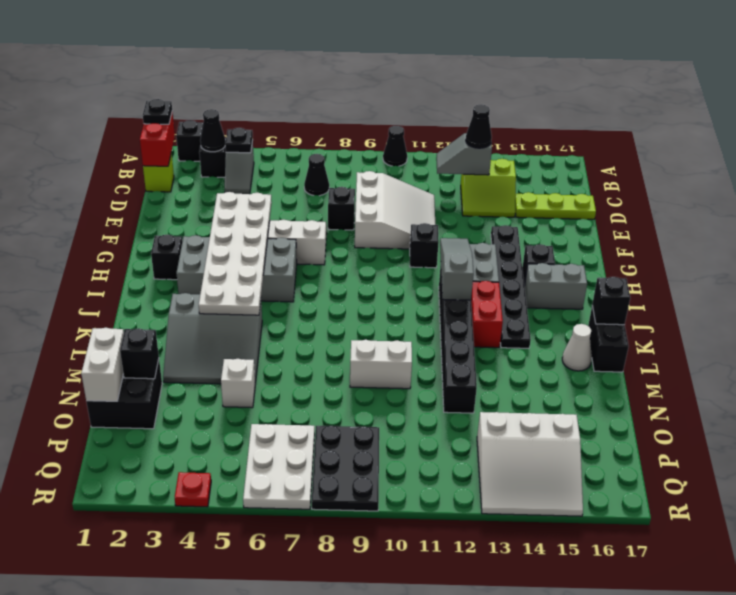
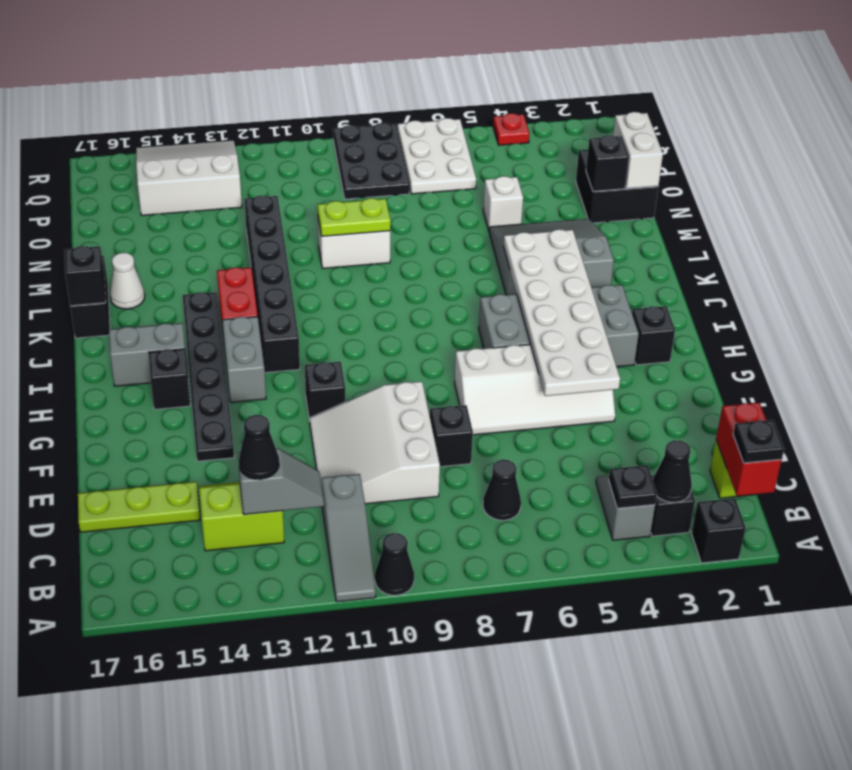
grey slope H12:J12 level 2 top J -> grey slope A11:C11 level 1 top C
none -> lime plate M9:M10 level 2

